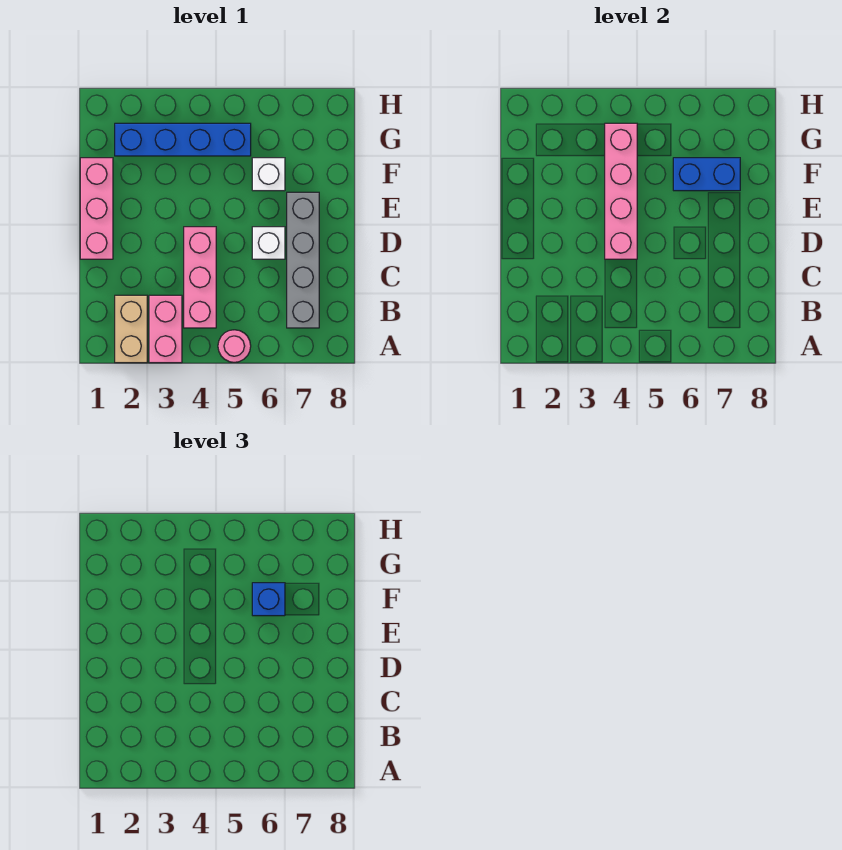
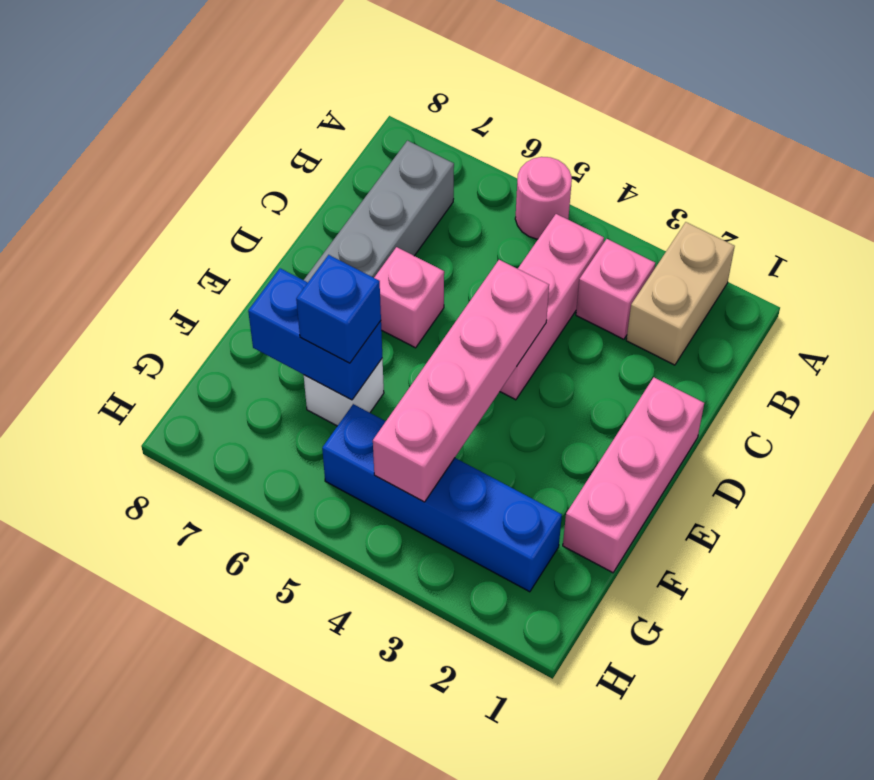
pink brick A3:B3 level 1 -> pink brick B3 level 1
white brick D6 level 1 -> pink brick D6 level 1

